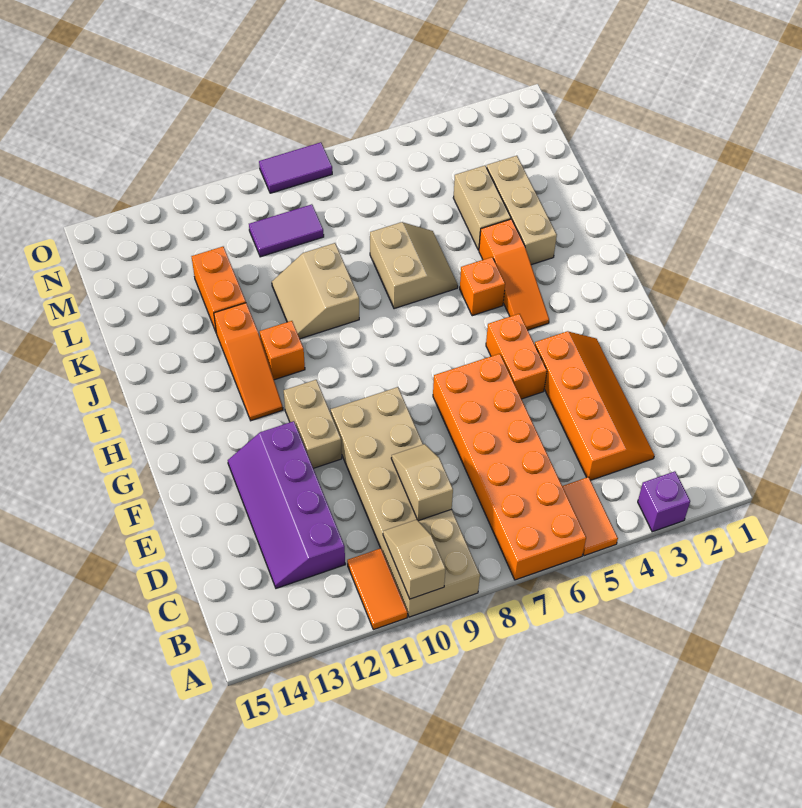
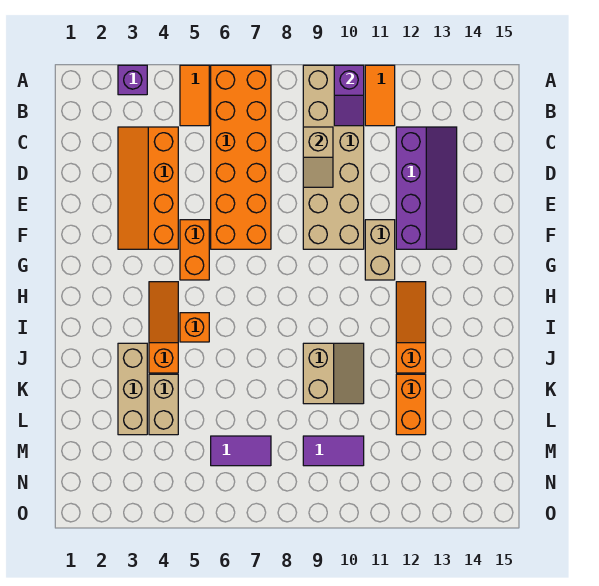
tan slope A10:B10 level 2 top A -> purple slope A10:B10 level 2 top A
orange brick I11 level 1 -> none
tan slope J6:K7 level 1 top 7 -> none
purple tile O8:O9 level 1 -> purple tile M6:M7 level 1

